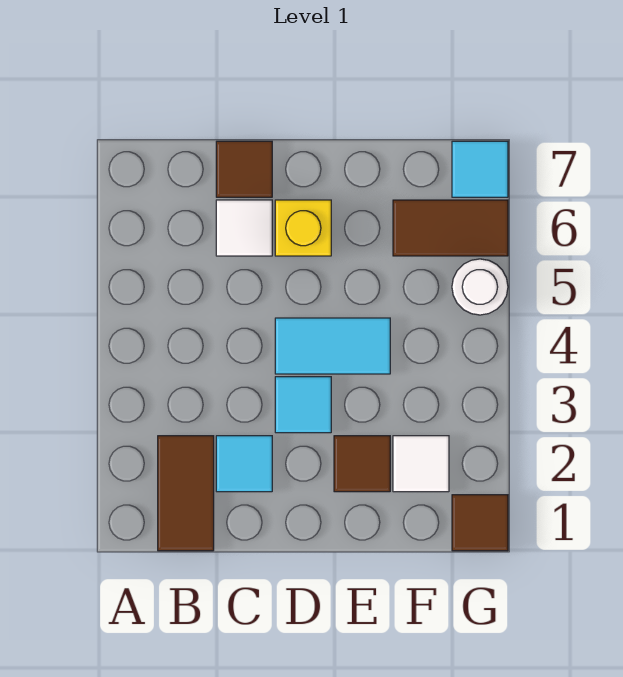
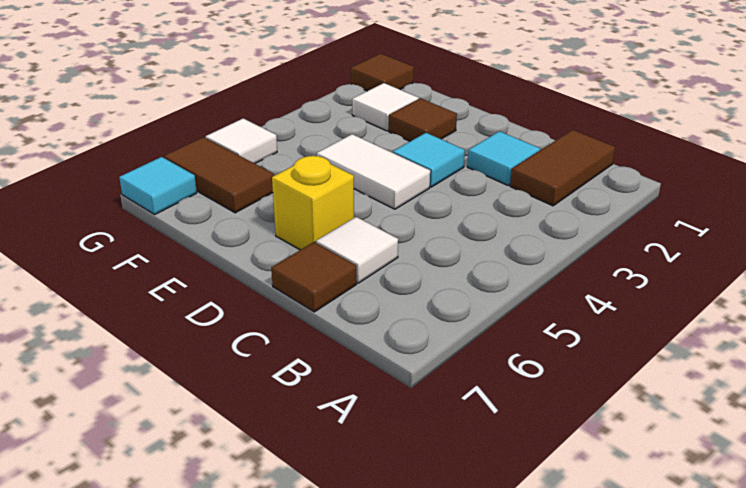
cyan tile D4:E4 level 1 -> white tile D4:E4 level 1
white round brick G5 level 1 -> white tile G5 level 1

